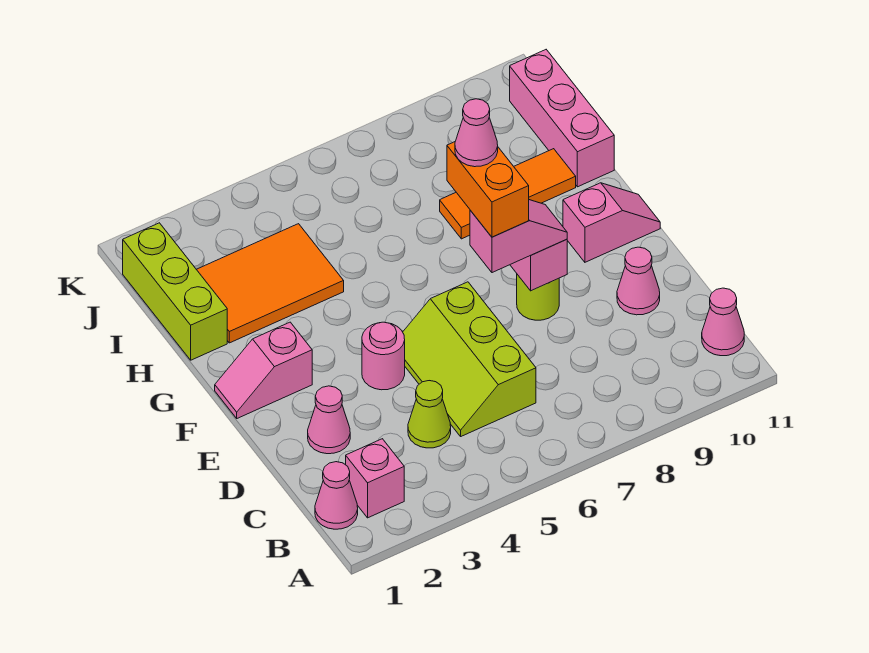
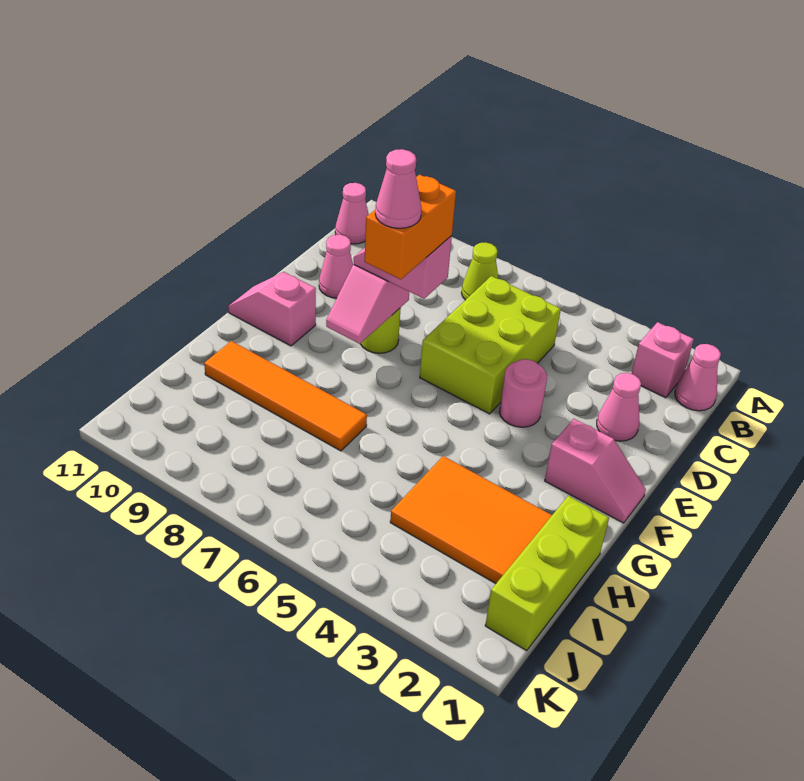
lime cone C4 level 1 -> lime cone B7 level 1
lime slope C5:E6 level 1 top 6 -> lime brick C5:E6 level 1
orange tile H8:H10 level 1 -> orange tile H7:H10 level 1
pink brick H11:J11 level 1 -> none

